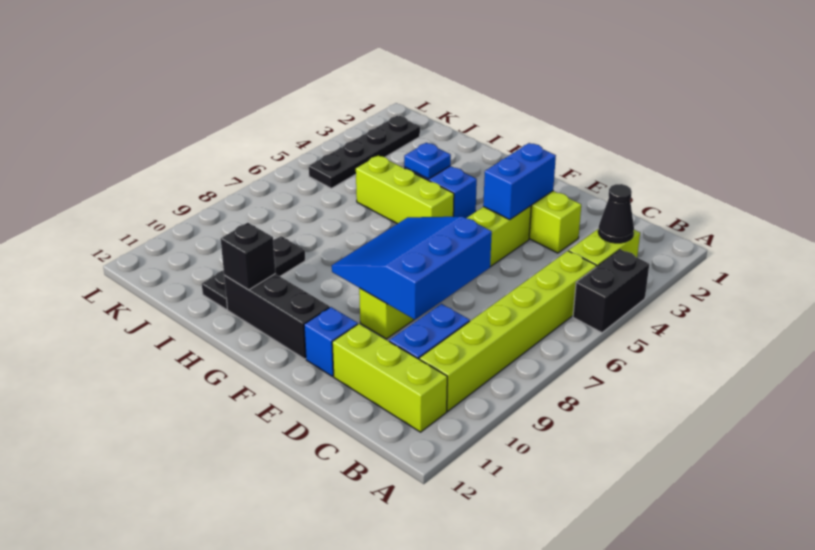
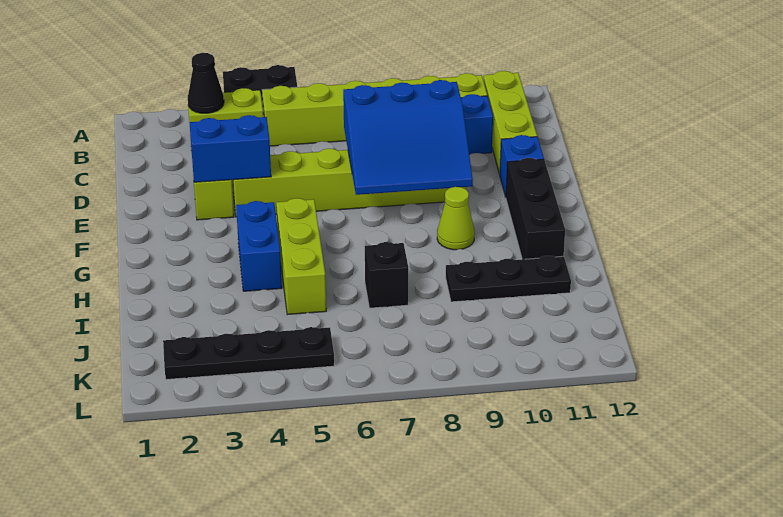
none -> lime cone G9 level 1
blue plate H4 level 2 -> none
black brick H11 level 2 -> black brick I7 level 1

